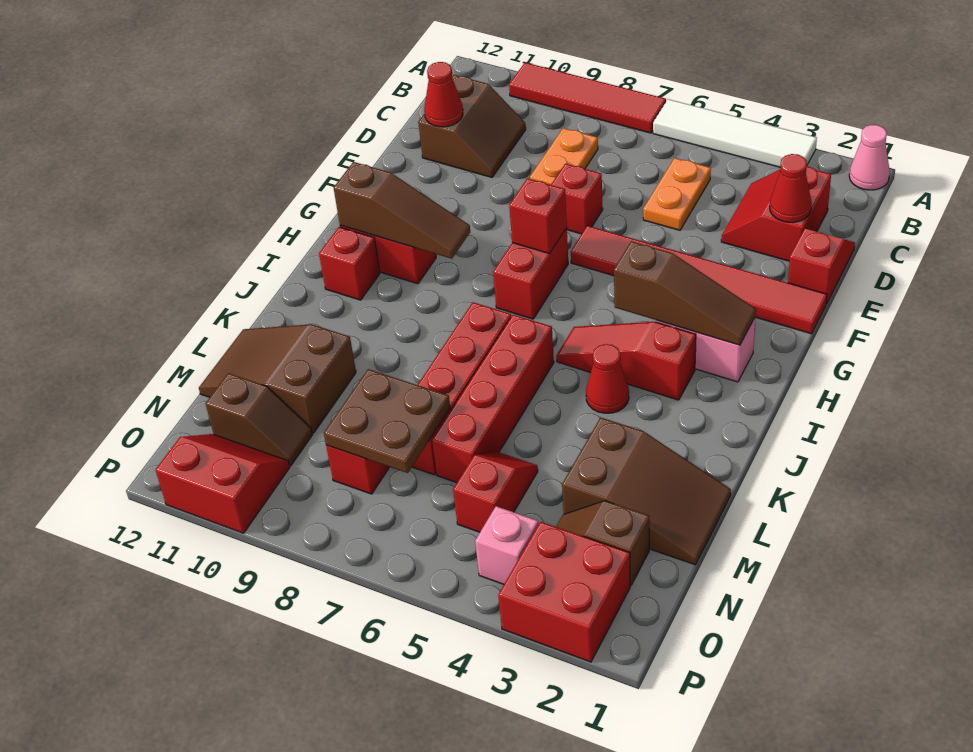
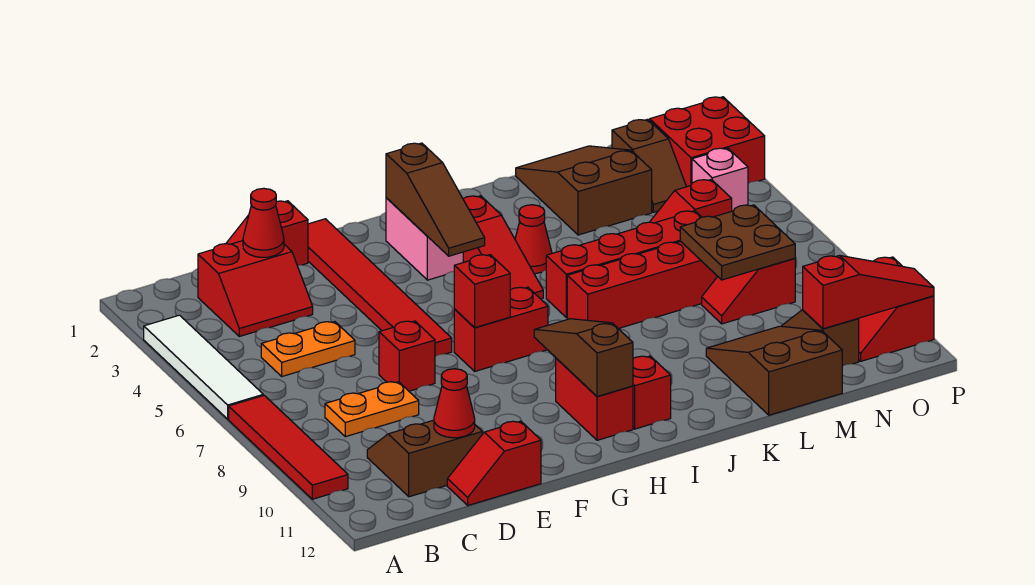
pink cone A1 level 1 -> none
none -> red slope D12:E12 level 1 top E
brown slope H2:H4 level 2 top 4 -> brown slope H2:H4 level 2 top 2
brown slope L10:M12 level 1 top 10 -> brown slope L10:M12 level 1 top 12
none -> red slope N11:P11 level 2 top N

